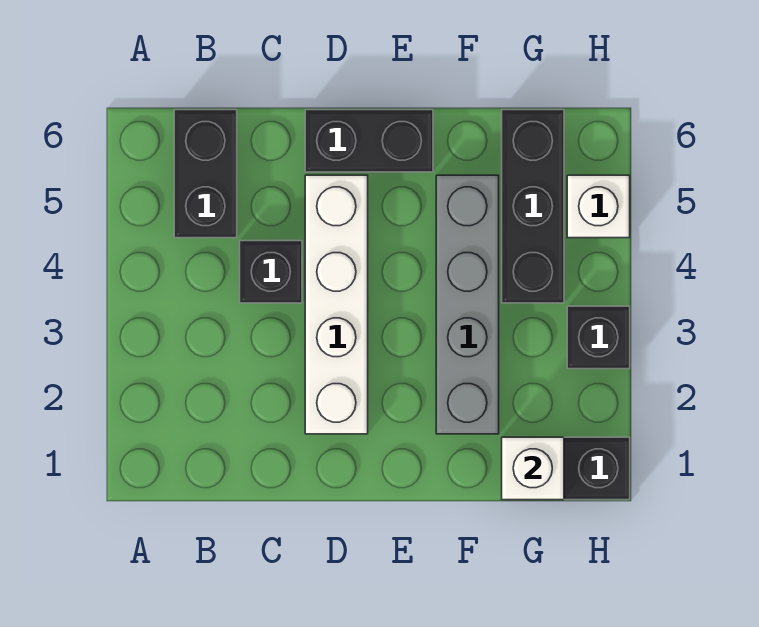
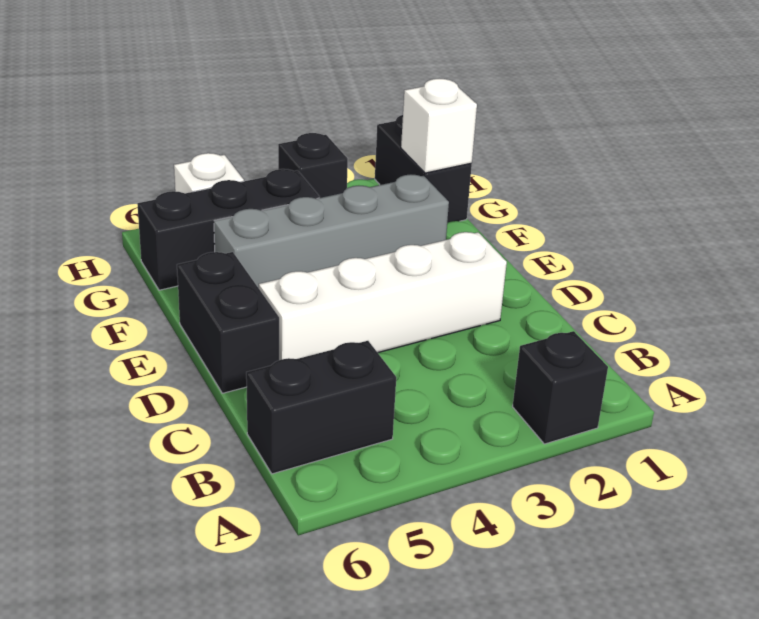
black brick C4 level 1 -> black brick A2 level 1

